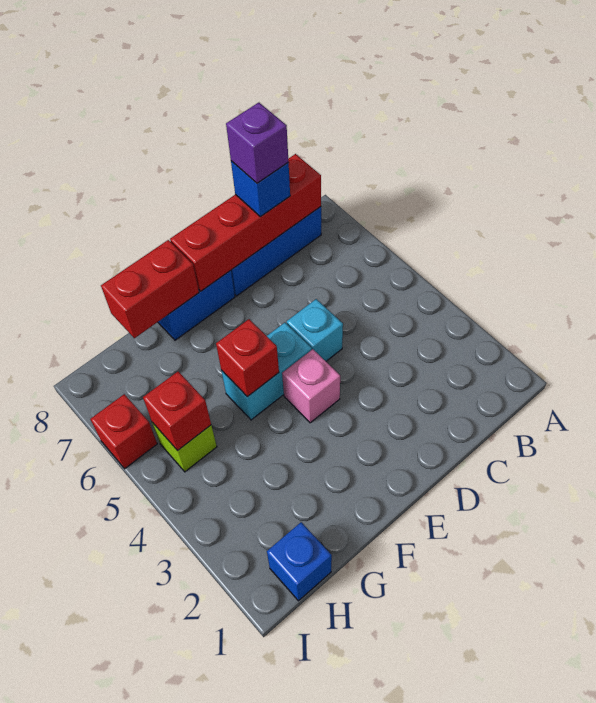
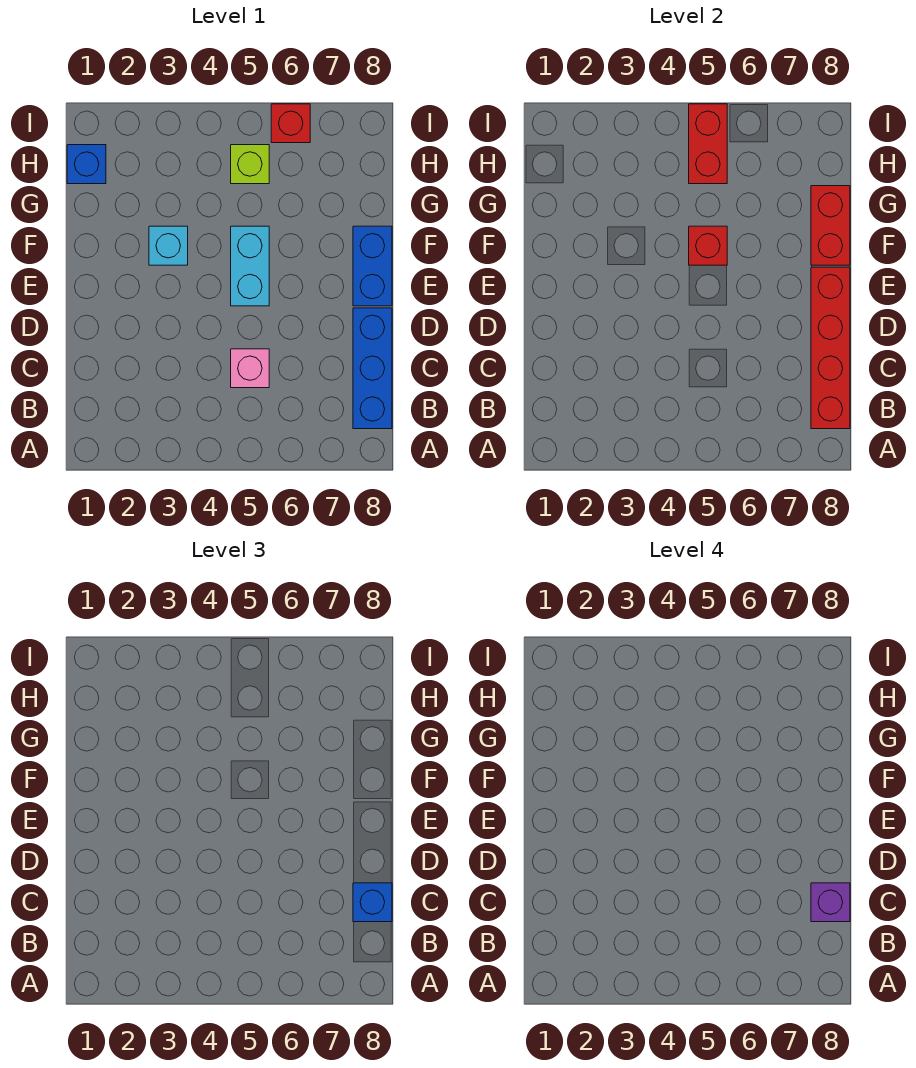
cyan brick D5 level 1 -> cyan brick F3 level 1
pink brick E4 level 1 -> pink brick C5 level 1
red brick H5 level 2 -> red brick H5:I5 level 2

